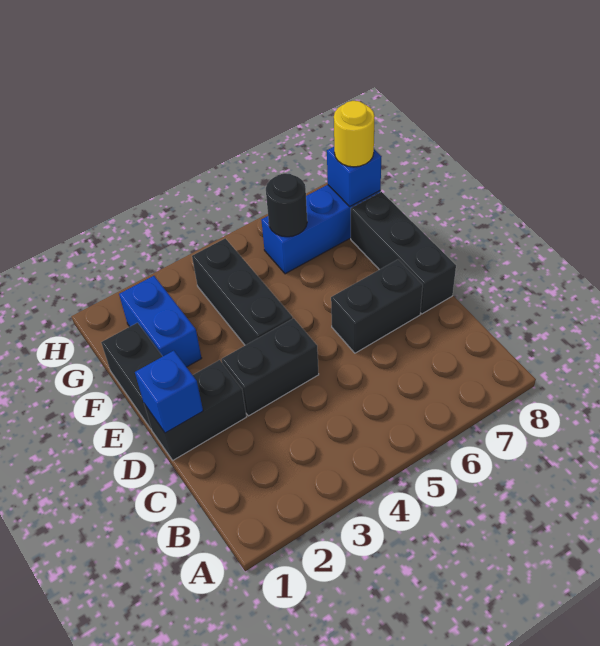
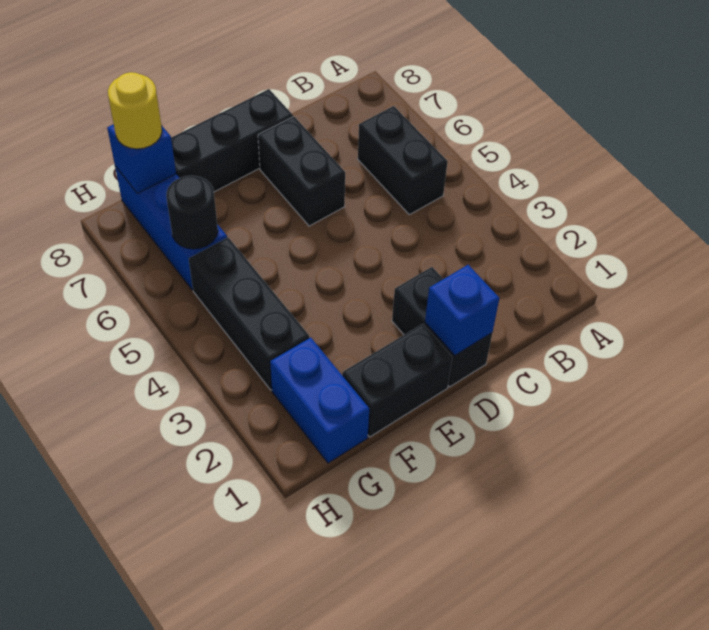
black brick D3:D4 level 1 -> black brick B5:B6 level 1
black brick E4:G4 level 1 -> black brick G3:G5 level 1
blue brick F2:G2 level 1 -> blue brick G1:G2 level 1

